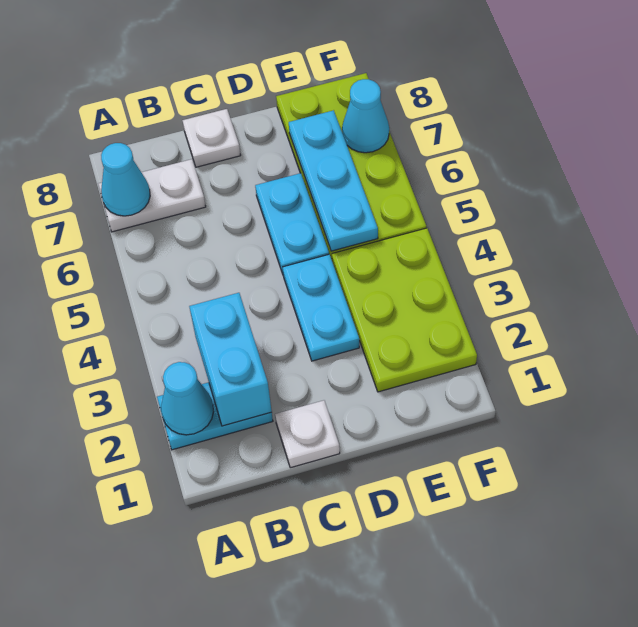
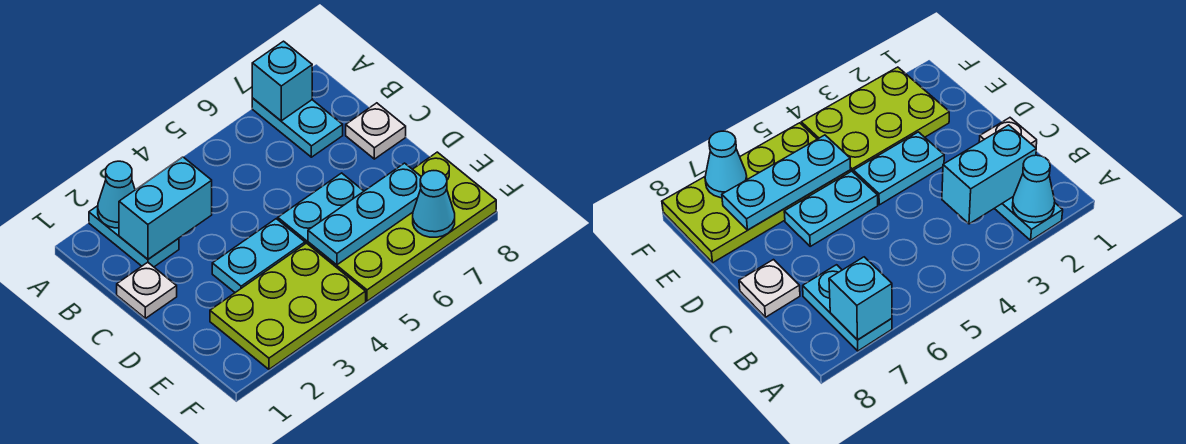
white plate A7:B7 level 1 -> cyan plate A7:B7 level 1
cyan cone A7 level 2 -> cyan brick A7 level 2

